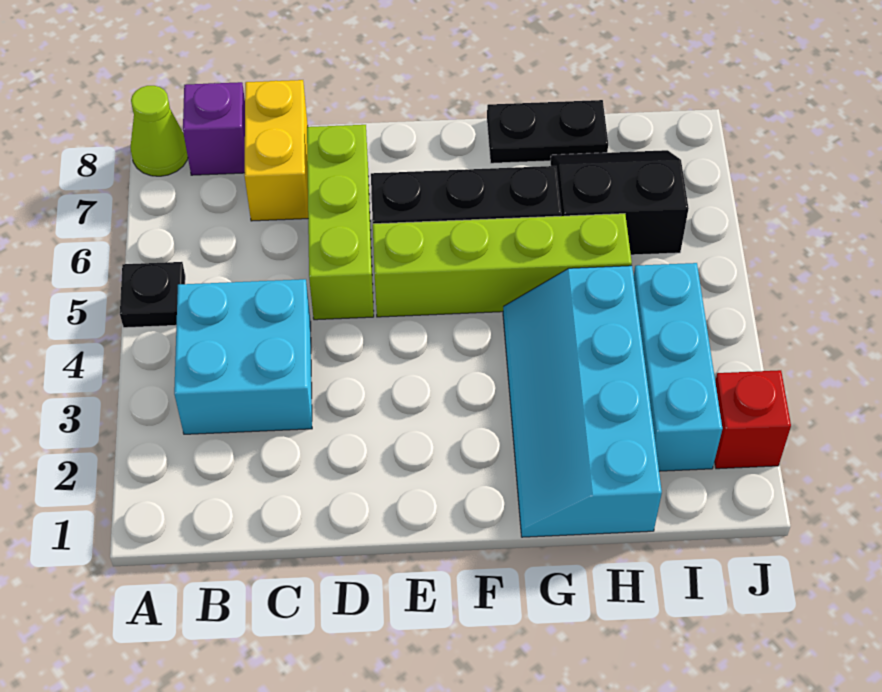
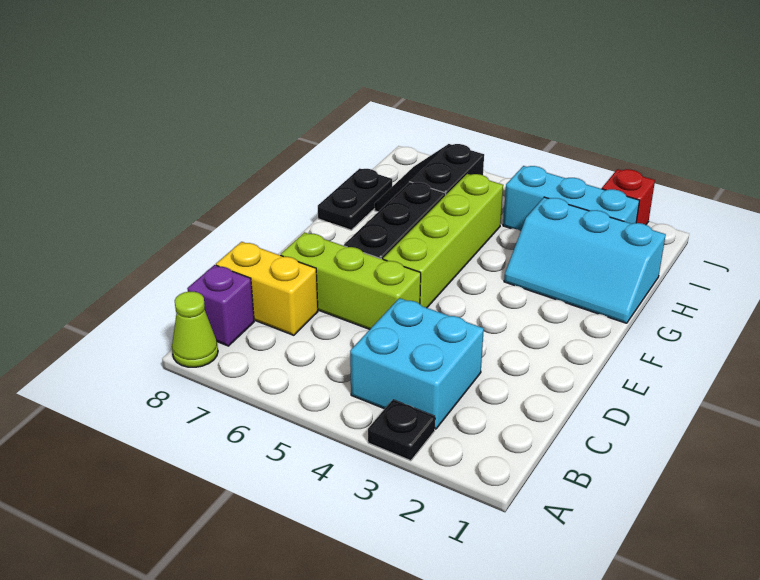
black plate A5 level 1 -> black plate A3 level 1
cyan slope G1:H4 level 1 top H -> cyan slope G1:H3 level 1 top H

